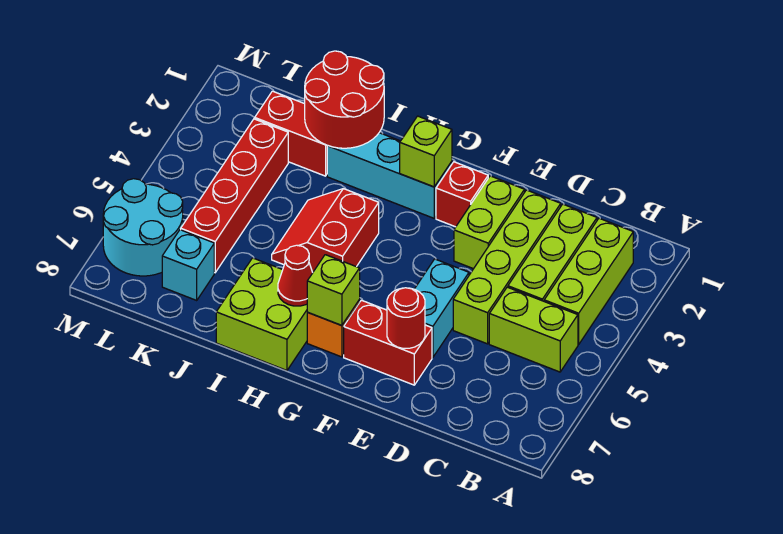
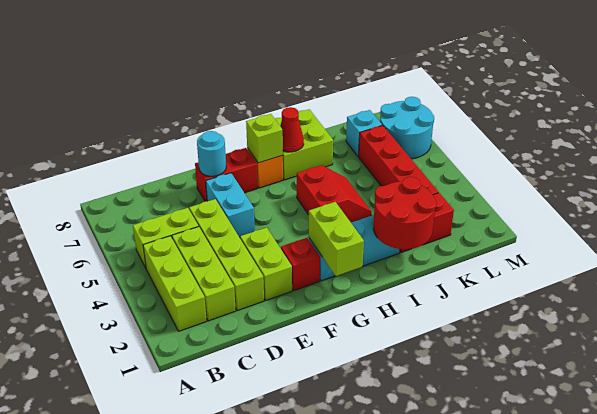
red round brick E7 level 2 -> cyan round brick E7 level 2
lime brick G2 level 2 -> lime brick G1:G2 level 2

